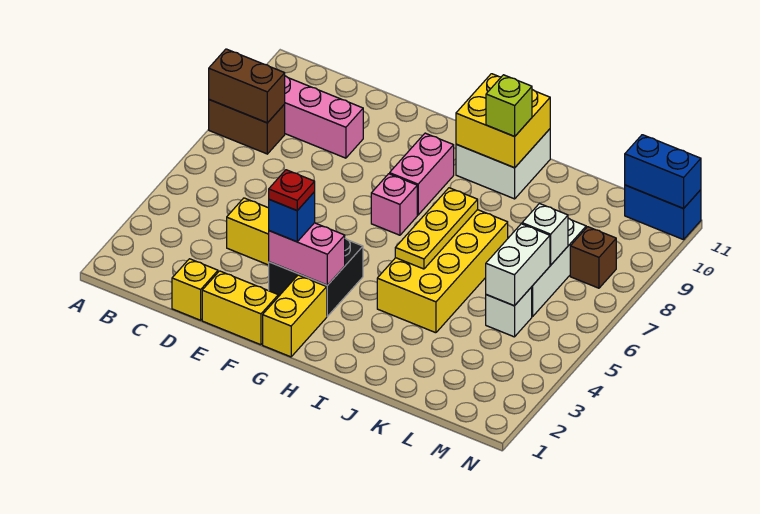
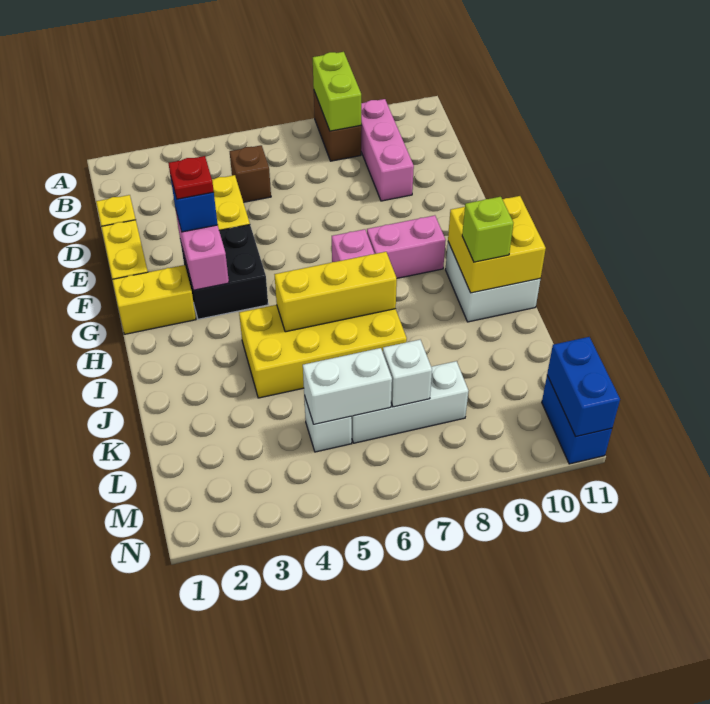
brown brick A8:B8 level 2 -> lime brick A8:B8 level 2
yellow plate I5:I7 level 2 -> yellow brick I5:I7 level 2
brown brick M8 level 1 -> brown brick C5 level 1

